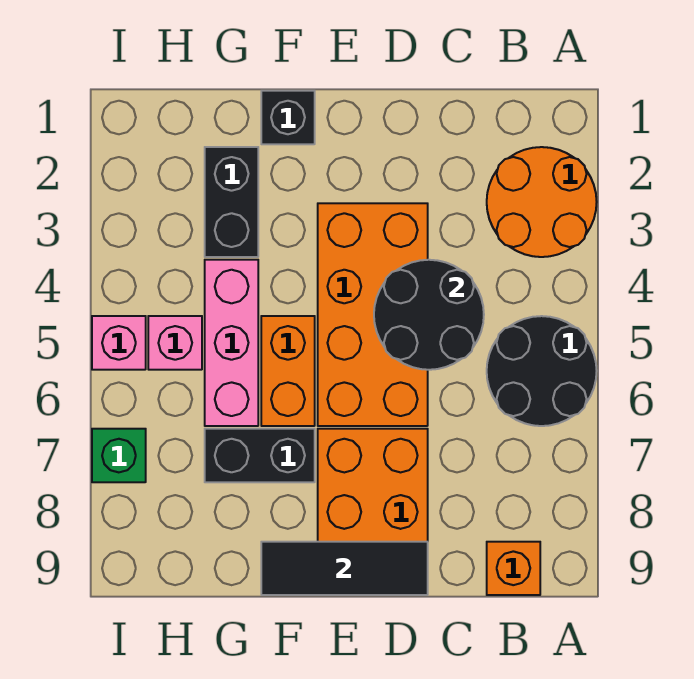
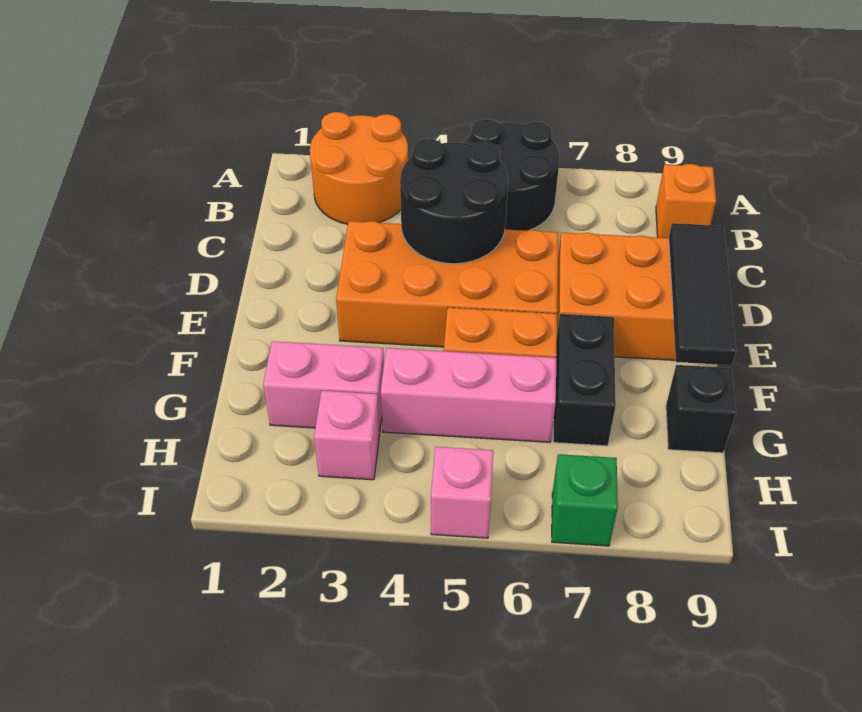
black brick F1 level 1 -> black brick G9 level 1
black brick G2:G3 level 1 -> pink brick G2:G3 level 1
pink brick H5 level 1 -> pink brick H3 level 1

